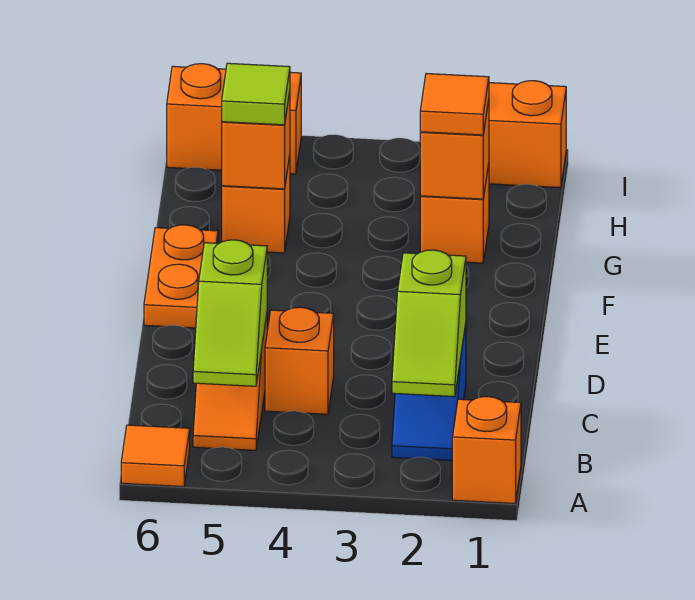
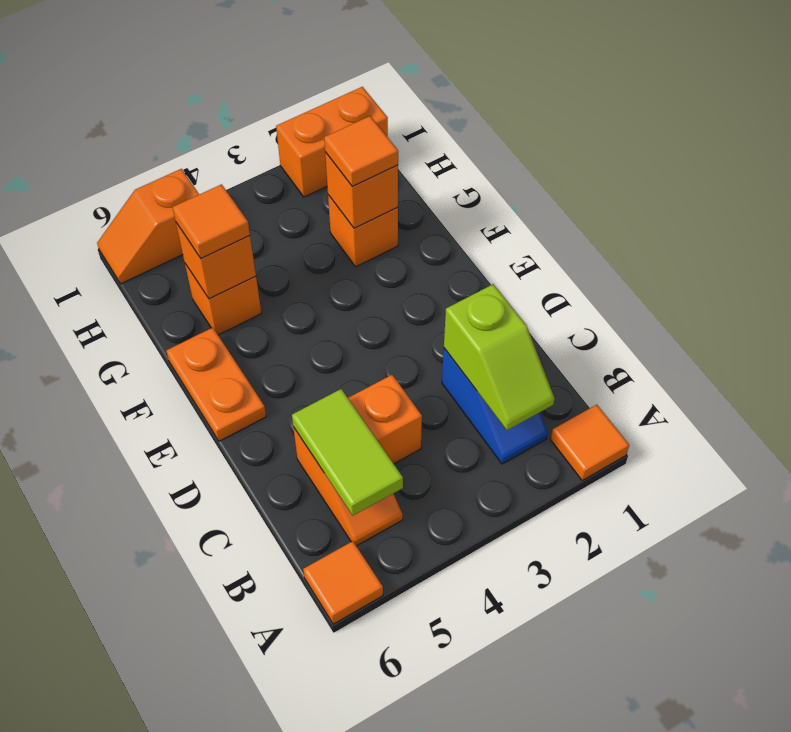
orange brick A1 level 1 -> orange tile A1 level 1
lime slope B5:C5 level 2 top C -> lime tile B5:C5 level 2
lime tile G5 level 3 -> orange tile G5 level 3
orange brick I5:I6 level 1 -> orange slope I5:I6 level 1 top 5

